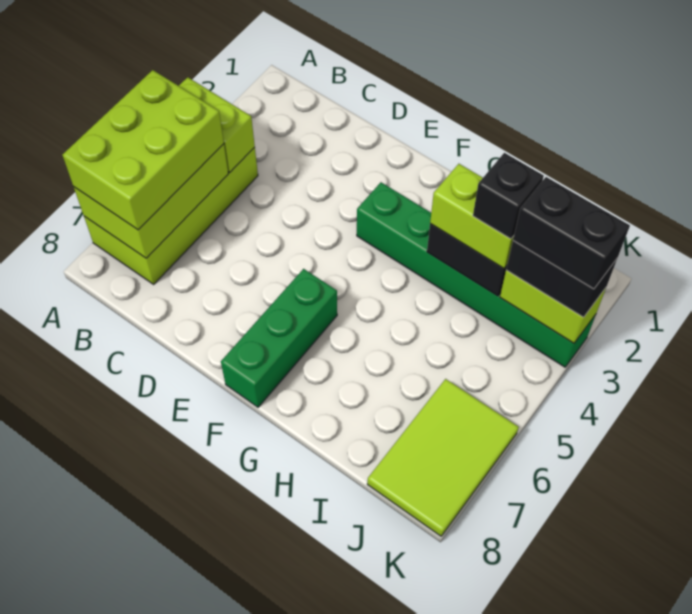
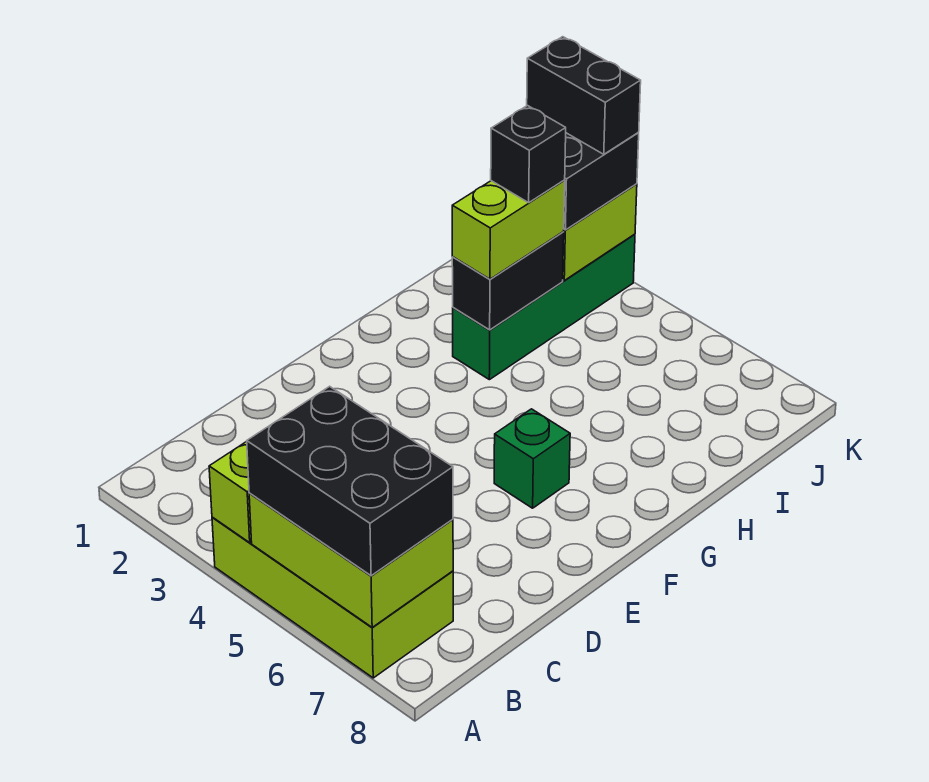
lime brick A5:B7 level 3 -> black brick A5:B7 level 3
green brick F3:K3 level 1 -> green brick H3:K3 level 1
green brick F6:F8 level 1 -> green brick F6 level 1
black brick J3:K3 level 4 -> black brick K2:K3 level 4
lime tile J6:K8 level 1 -> none

